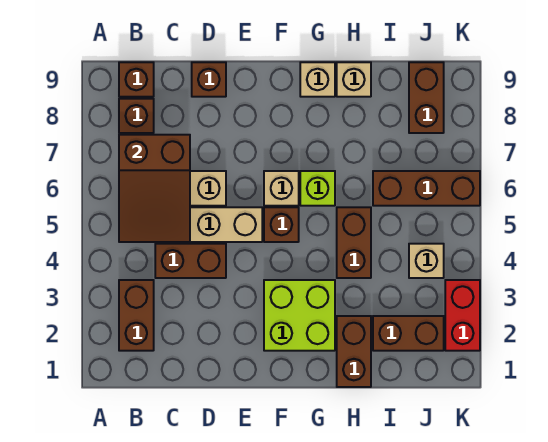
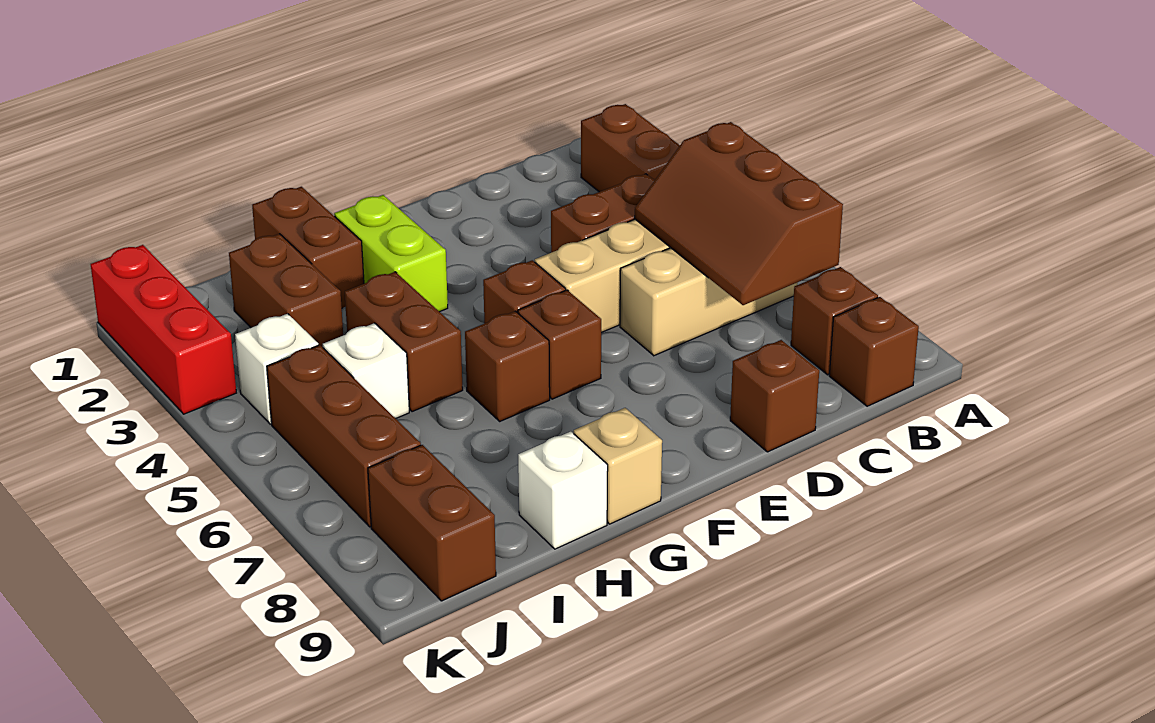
brown slope B5:C7 level 2 top 7 -> brown slope B5:C7 level 2 top B
lime brick F2:G3 level 1 -> lime brick G2:G3 level 1
tan brick F6 level 1 -> brown brick F6 level 1
lime brick G6 level 1 -> brown brick G6 level 1
tan brick H9 level 1 -> white brick H9 level 1
brown brick I2:J2 level 1 -> brown brick I2:I3 level 1
none -> white brick I5 level 1
brown brick I6:K6 level 1 -> brown brick J5:J7 level 1
tan brick J4 level 1 -> white brick J4 level 1
red brick K2:K3 level 1 -> red brick K1:K3 level 1

